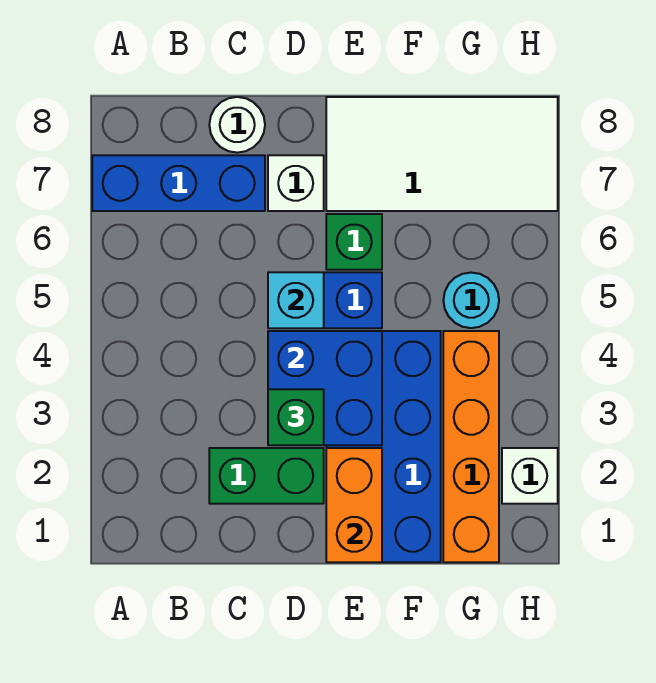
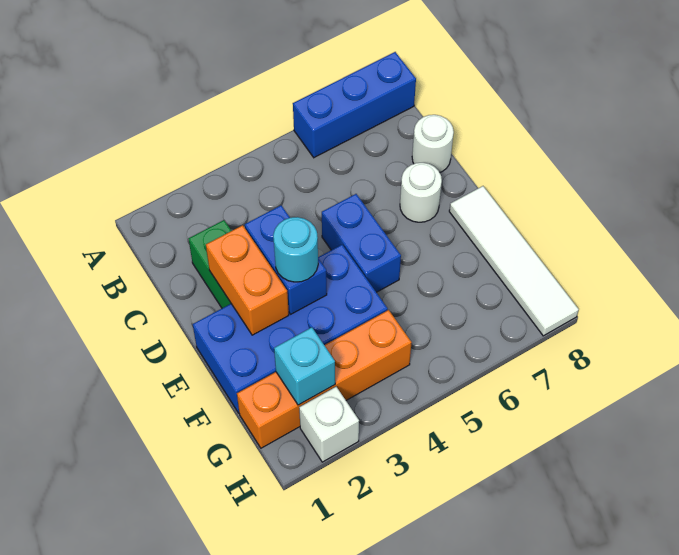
blue brick A7:C7 level 1 -> blue brick A6:A8 level 1
blue brick D3:E4 level 2 -> blue brick D3:E3 level 2
green brick D3 level 3 -> none
cyan brick D5 level 2 -> cyan brick G2 level 2
white brick D7 level 1 -> white round brick D7 level 1
orange brick E1:E2 level 2 -> orange brick D2:E2 level 2
green brick E6 level 1 -> none
white tile E7:H8 level 1 -> white tile E8:H8 level 1
cyan round brick G5 level 1 -> cyan round brick E3 level 3

